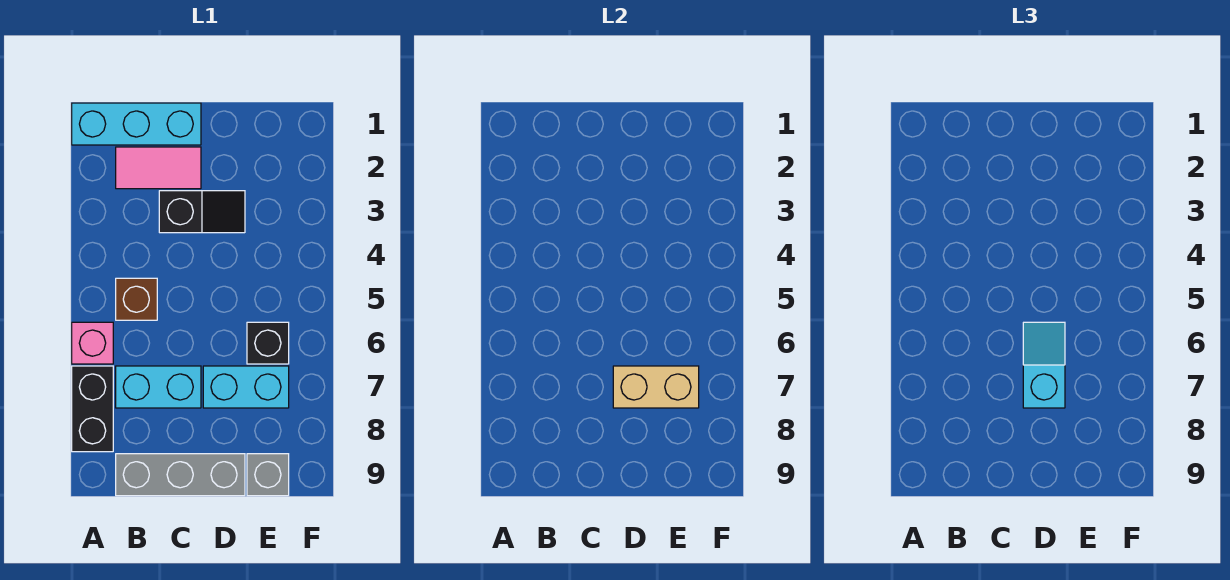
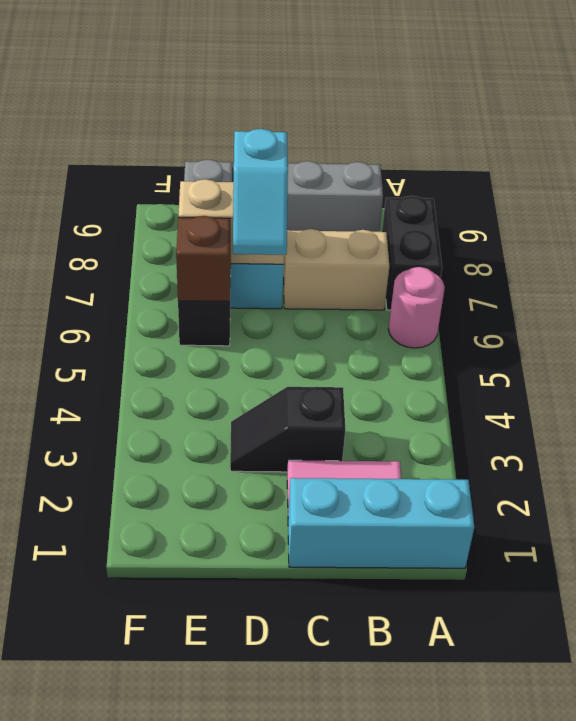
pink brick A6 level 1 -> pink round brick A6 level 1
brown brick B5 level 1 -> brown brick E6 level 2
cyan brick B7:C7 level 1 -> tan brick B7:C7 level 1

